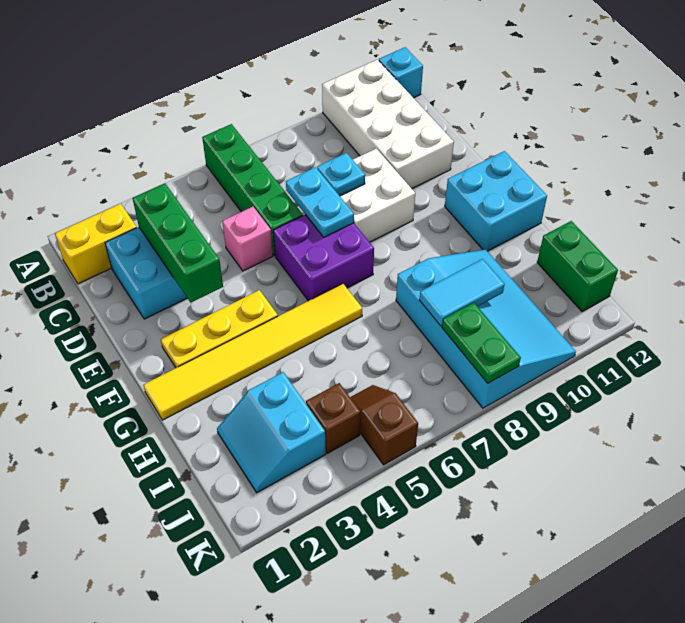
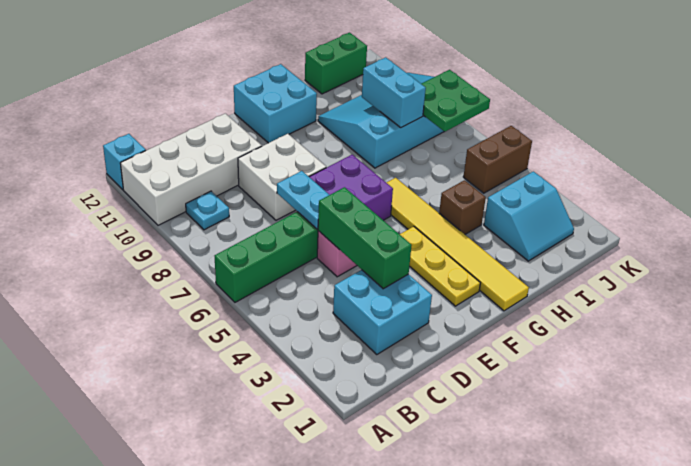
yellow brick B1:B2 level 1 -> none
green brick C3:E3 level 2 -> green brick D3:D5 level 2
cyan plate D7:E7 level 2 -> cyan plate D6:D7 level 2
cyan plate D8 level 2 -> cyan plate B9 level 1
cyan tile I8:I9 level 2 -> cyan brick I8:I9 level 2
brown brick J4 level 1 -> brown brick H4 level 1
brown slope J5:K5 level 1 top K -> brown brick J5:K5 level 1
green plate J8:K8 level 2 -> green plate J7:K8 level 2

